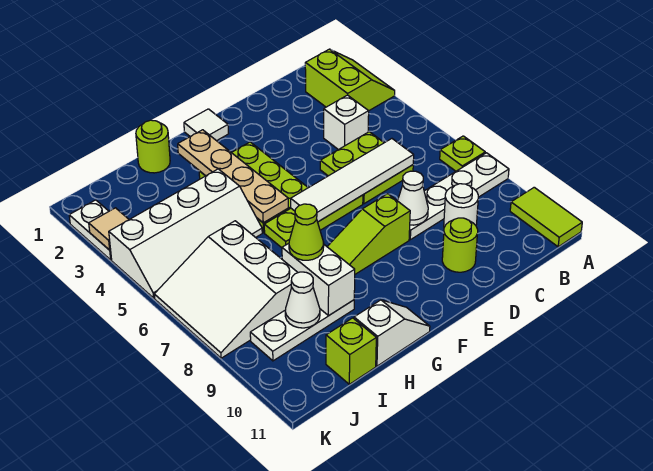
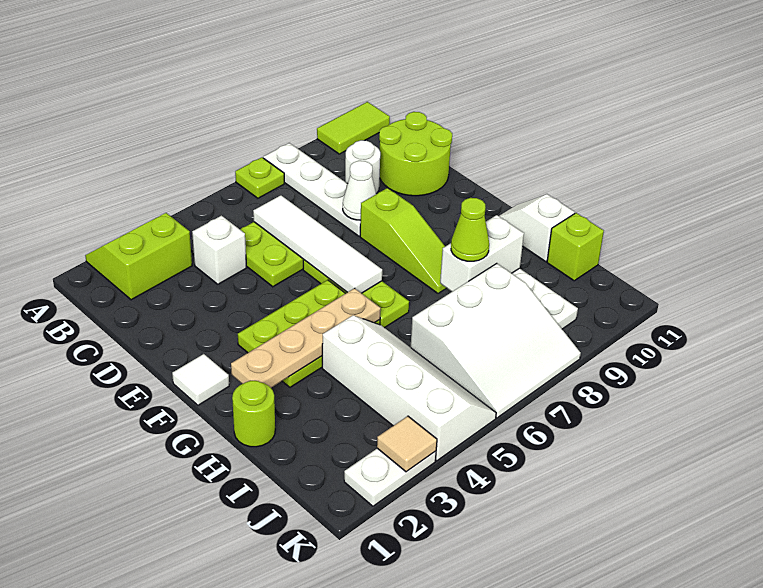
lime round brick D10 level 1 -> lime round brick C10:D11 level 1
white cone I9 level 2 -> none

